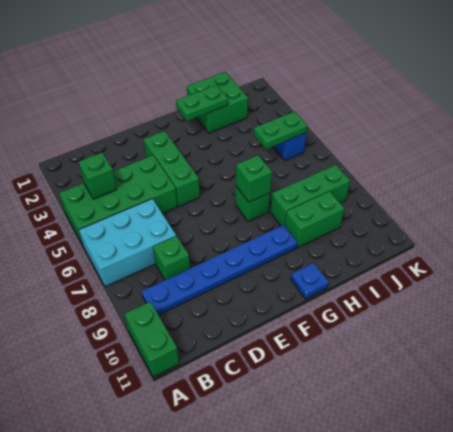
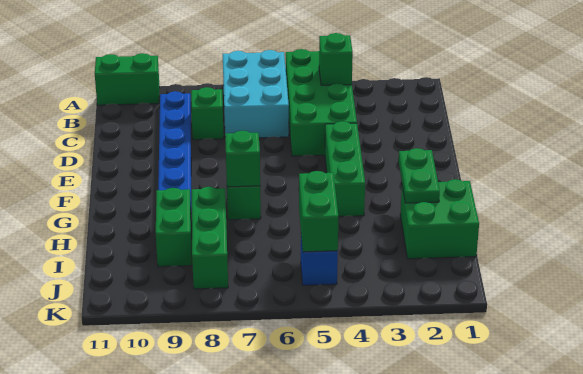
green brick E3:E5 level 1 -> green brick E4:G4 level 1
blue plate G11 level 1 -> none
green plate I5:J5 level 2 -> green brick I5:J5 level 2

